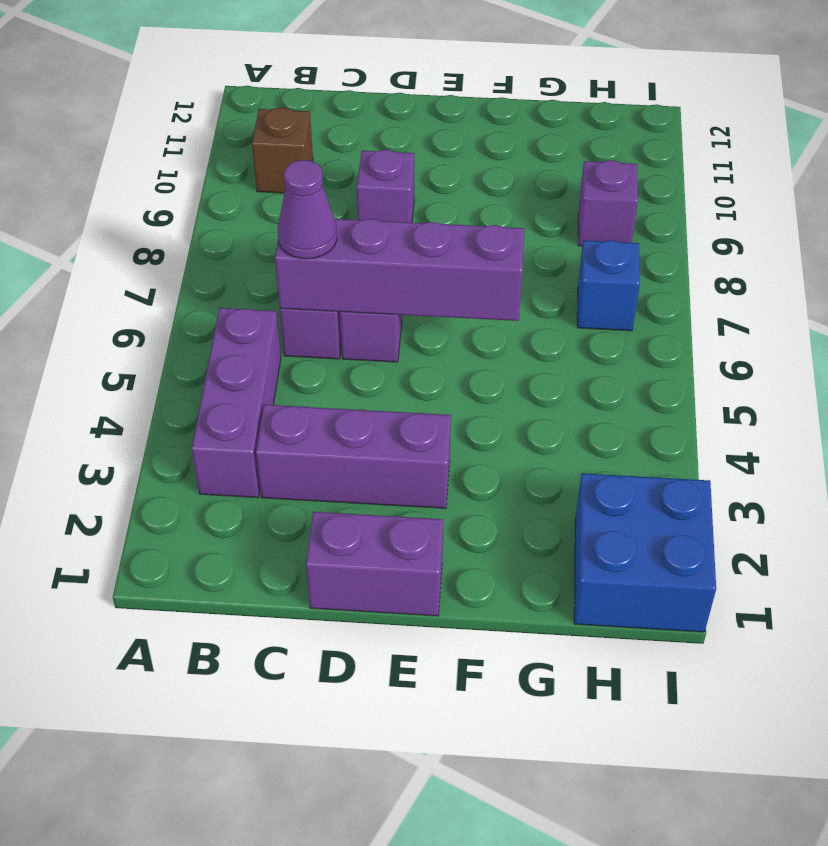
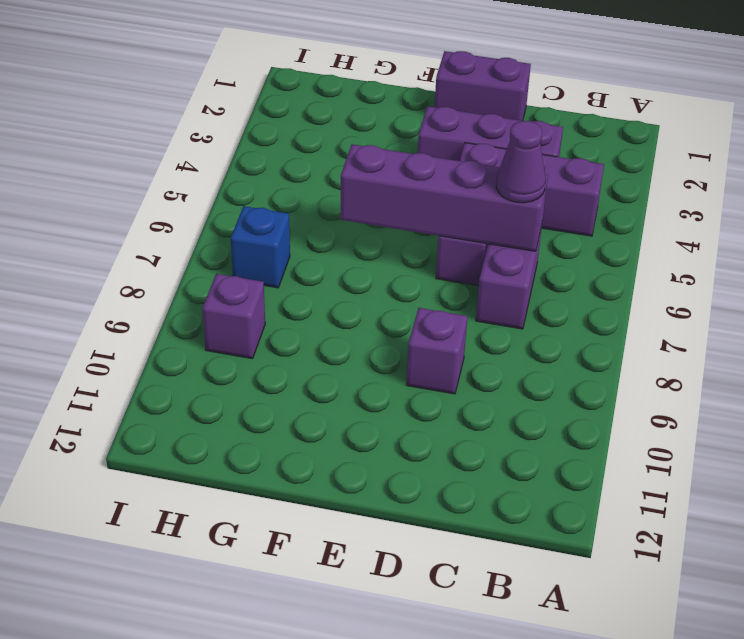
purple brick B3:B5 level 1 -> purple brick B4:D4 level 1
brown brick B10 level 1 -> none
blue brick H1:I2 level 1 -> none

